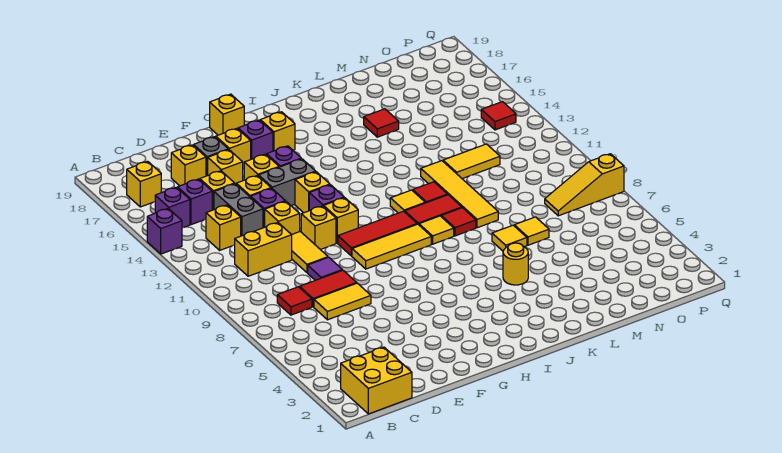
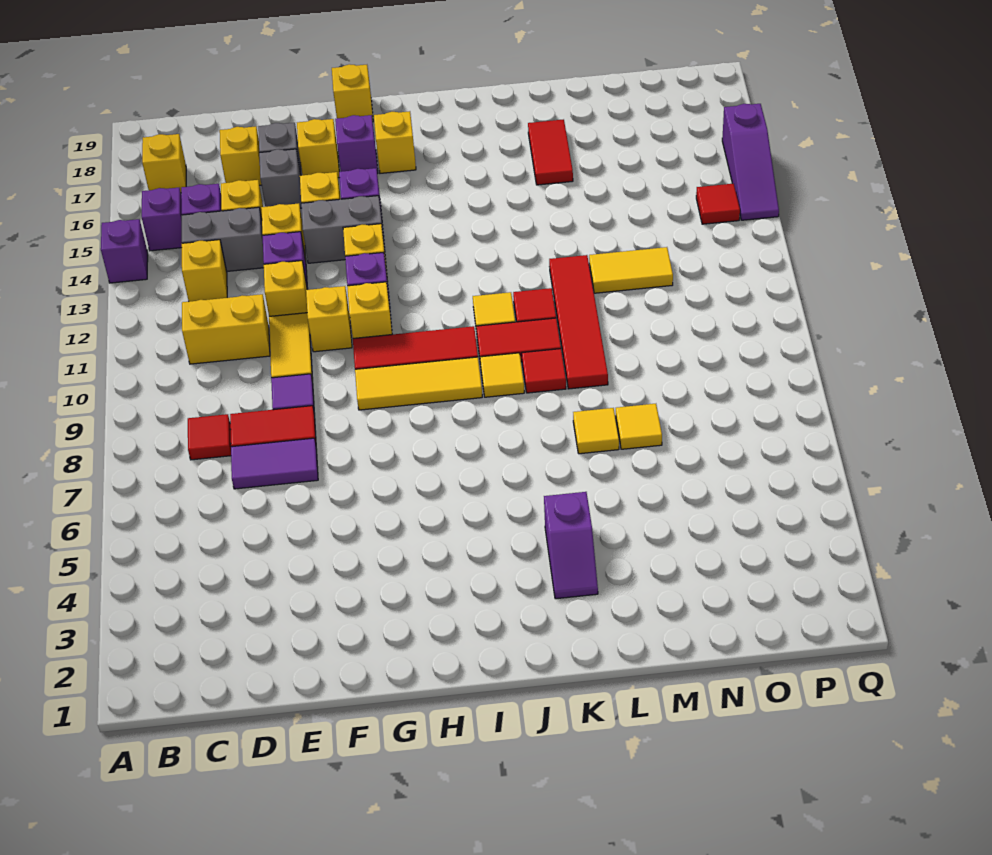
yellow brick B1:C2 level 1 -> none
yellow tile D7:E7 level 1 -> purple tile D7:E7 level 1
grey brick D13:D14 level 1 -> grey brick C14:D14 level 1
yellow brick E16 level 1 -> grey brick E16 level 1
none -> purple slope K3:K4 level 1 top 4
yellow round brick K5 level 1 -> none
yellow tile L9:L12 level 1 -> red tile L9:L12 level 1
red tile L16 level 1 -> red tile L16:L17 level 1
yellow slope O8:Q8 level 1 top Q -> none
none -> purple slope Q14:Q16 level 1 top 16

